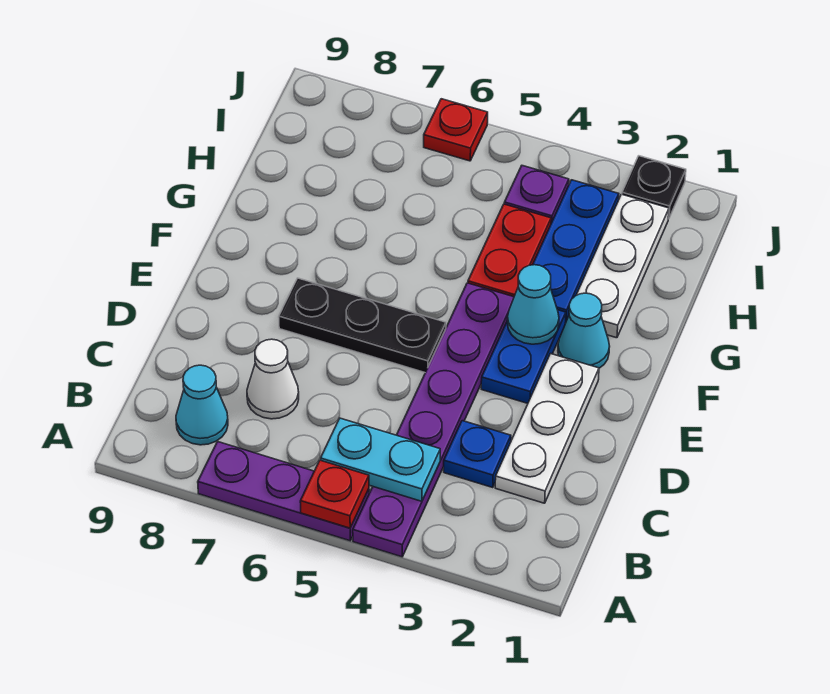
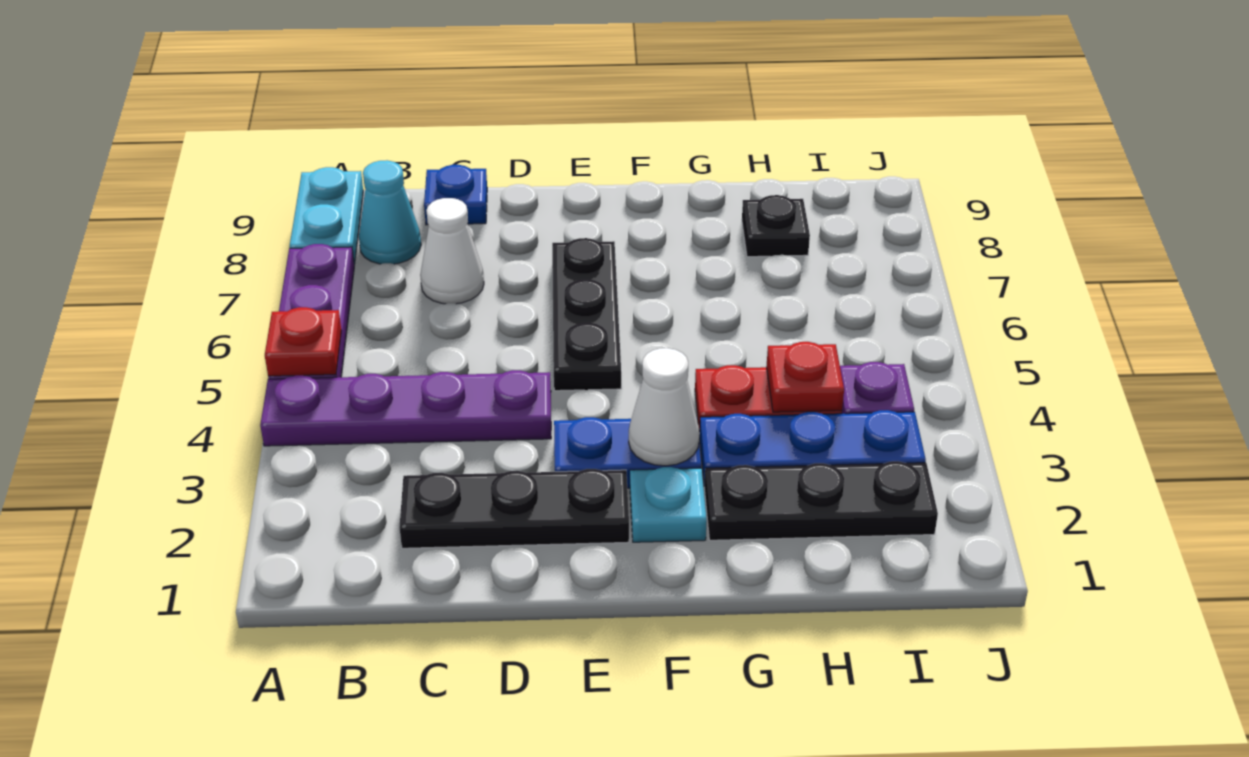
purple plate A4:F4 level 1 -> purple plate A4:D4 level 1
cyan plate B4:B5 level 2 -> cyan plate A8:A9 level 1
white plate C2:E2 level 1 -> black plate C2:E2 level 1
blue plate C3 level 1 -> blue plate C9 level 1
cyan cone F2 level 1 -> cyan plate F2 level 1
cyan cone F3 level 2 -> white cone F3 level 2
white plate G2:I2 level 1 -> black plate G2:I2 level 1
black plate J2 level 1 -> black plate H8 level 1
red plate J6 level 1 -> red plate H4 level 2

